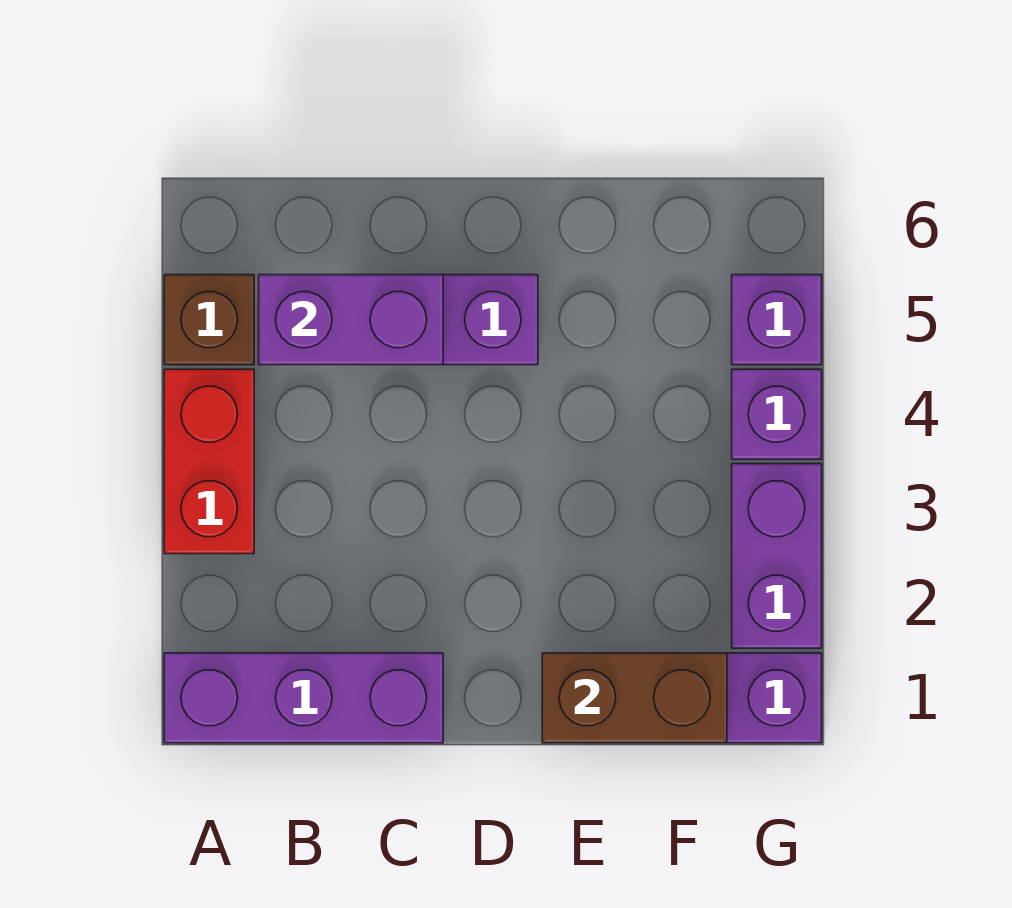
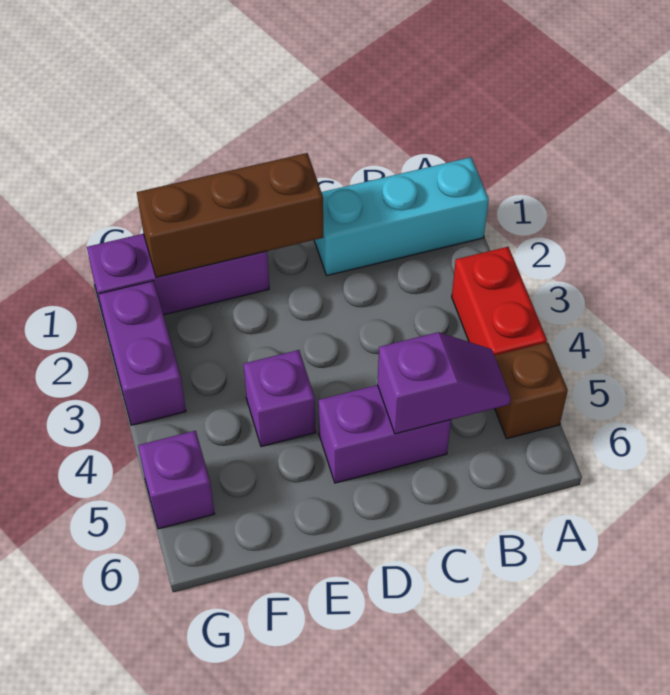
purple brick A1:C1 level 1 -> cyan brick A1:C1 level 1
purple brick B5:C5 level 2 -> purple slope B5:C5 level 2 top C
brown brick E1:F1 level 2 -> brown brick D1:F1 level 2
purple brick G4 level 1 -> purple brick E4 level 1

